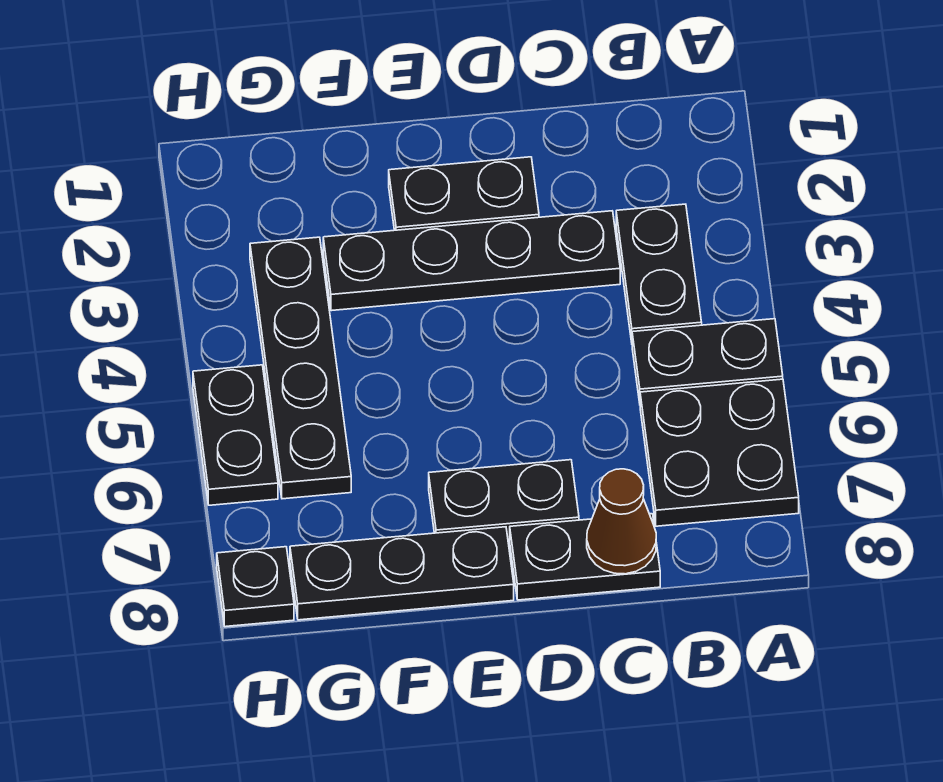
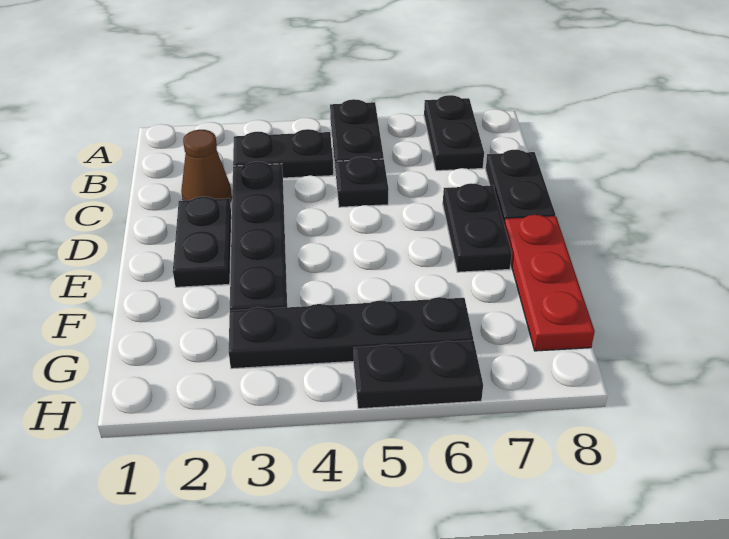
black plate A6:B7 level 1 -> black plate A7:B7 level 1
brown cone C8 level 2 -> brown cone C2 level 1
black plate E8:G8 level 1 -> red plate E8:G8 level 1
black plate H8 level 1 -> black plate C5 level 1

